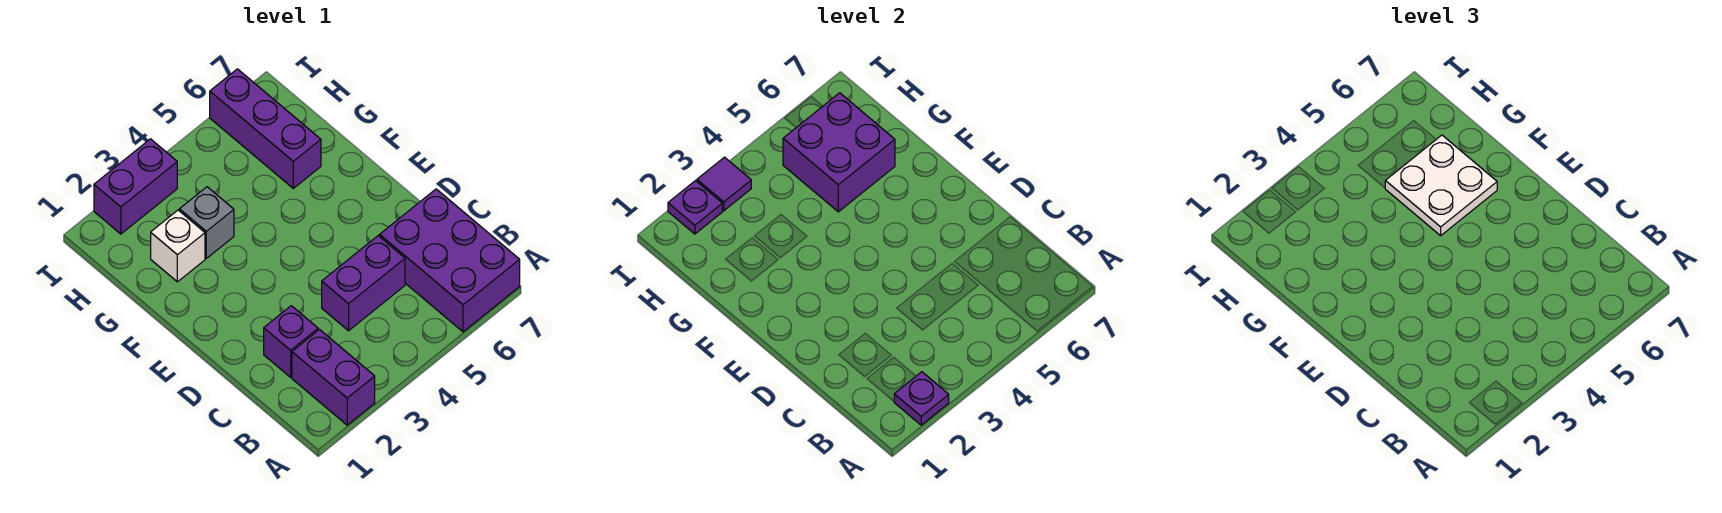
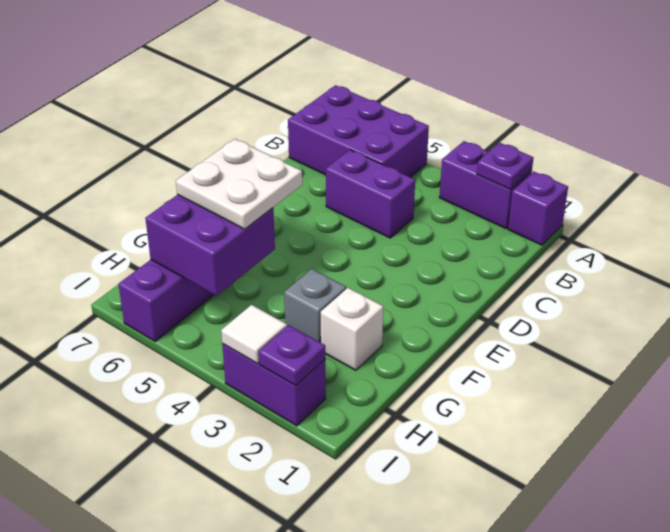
purple brick A2:B2 level 1 -> purple brick A2:A3 level 1
purple brick A6:C7 level 1 -> purple brick A5:B7 level 1
purple brick C2 level 1 -> purple brick A1 level 1
purple tile I3 level 2 -> white tile I3 level 2

